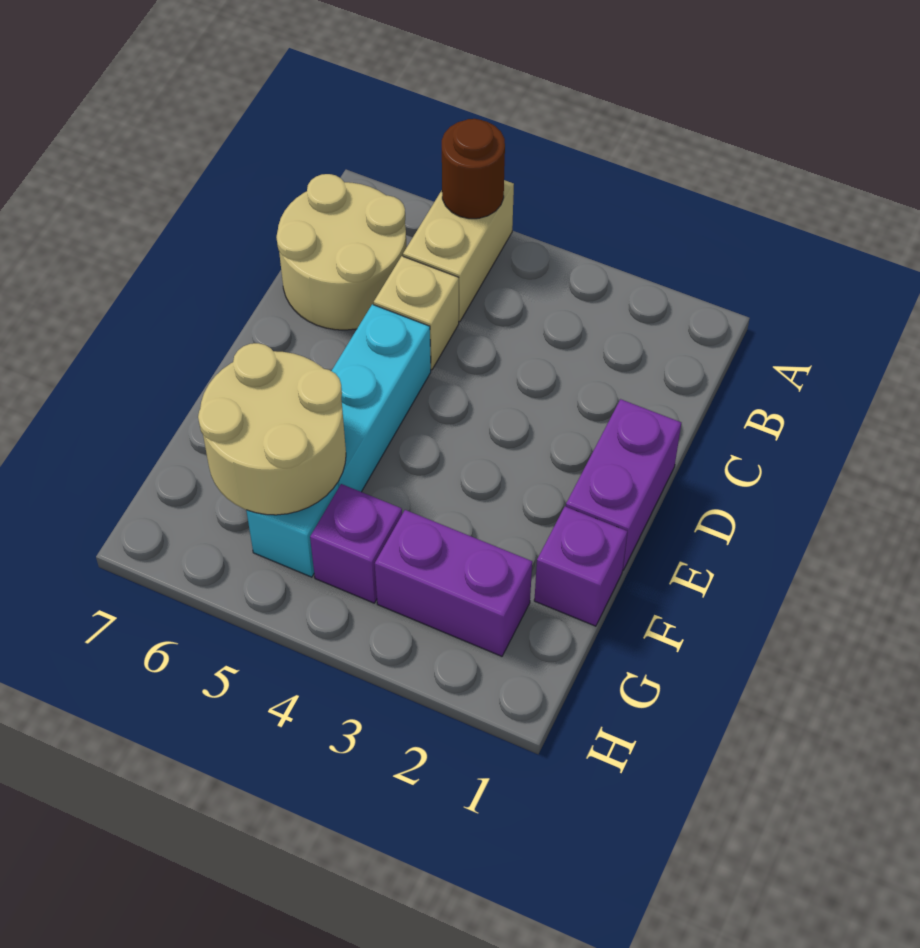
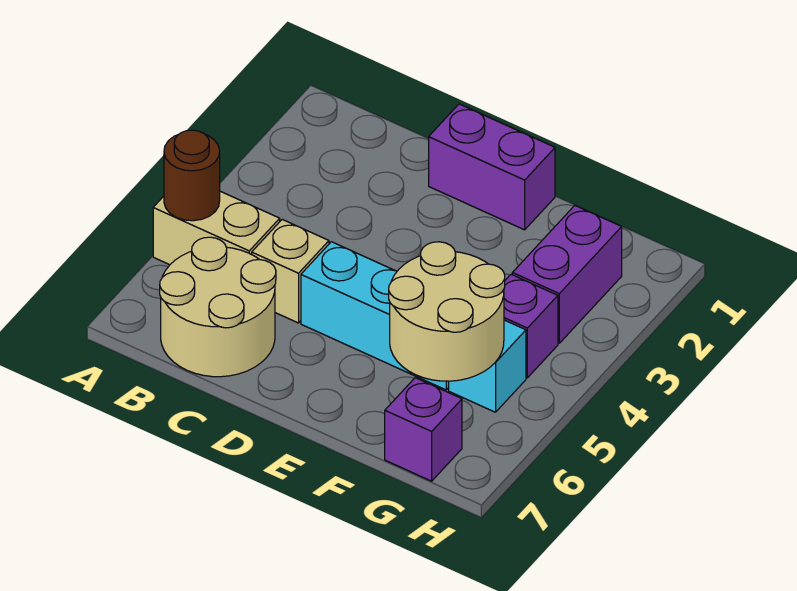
purple brick F1 level 1 -> purple brick G7 level 1

